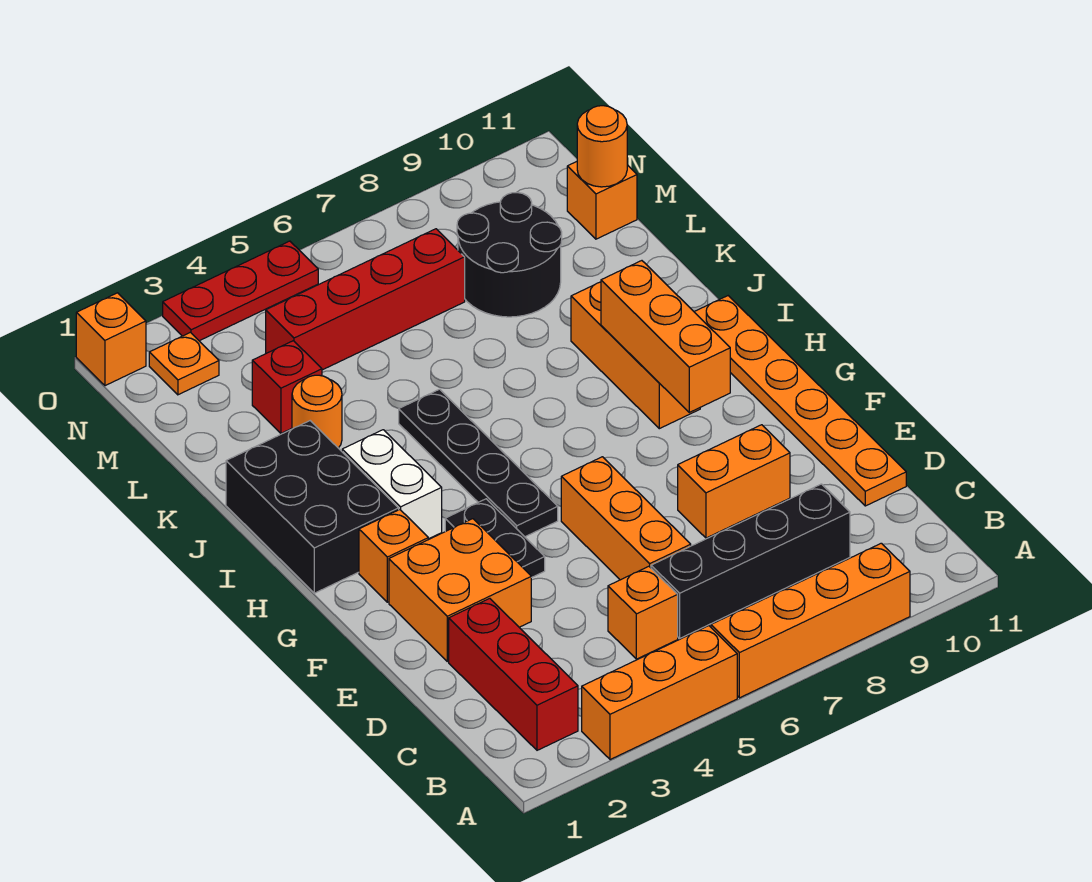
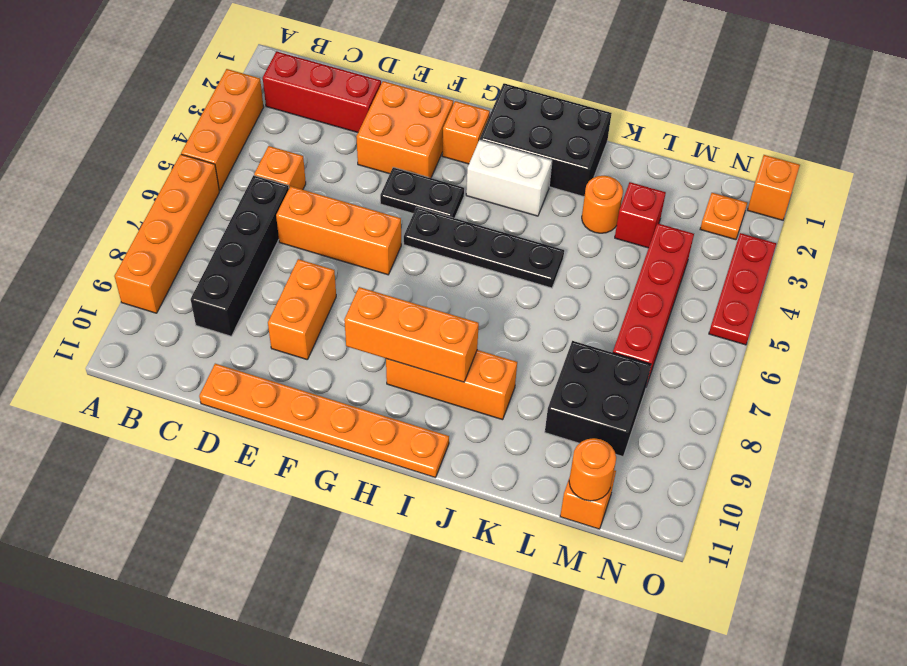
black round brick L8:M9 level 1 -> black brick L8:M9 level 1

